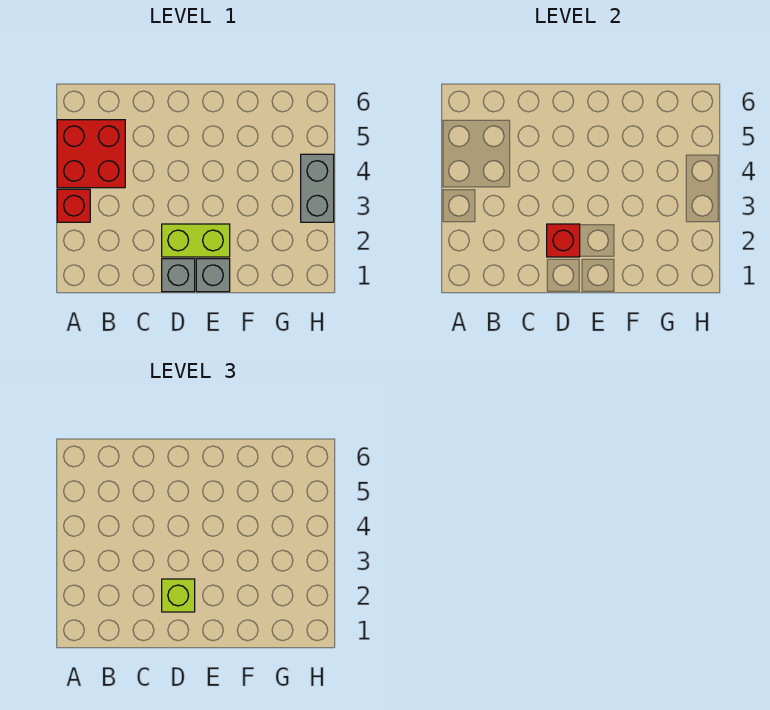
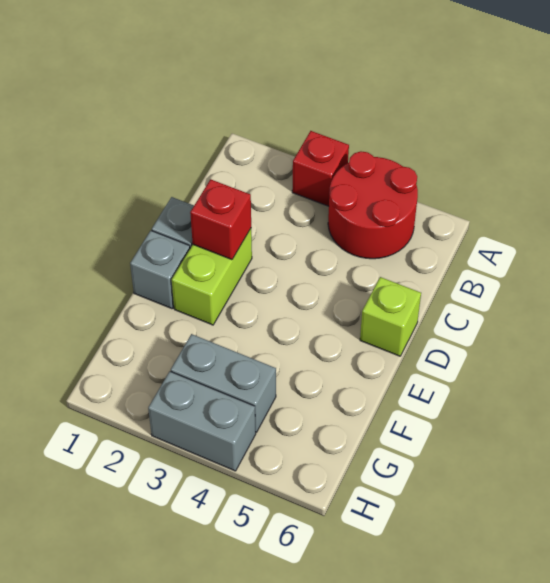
red brick A4:B5 level 1 -> red round brick A4:B5 level 1
lime brick D2 level 3 -> lime brick D6 level 1
none -> grey brick G3:G4 level 1

